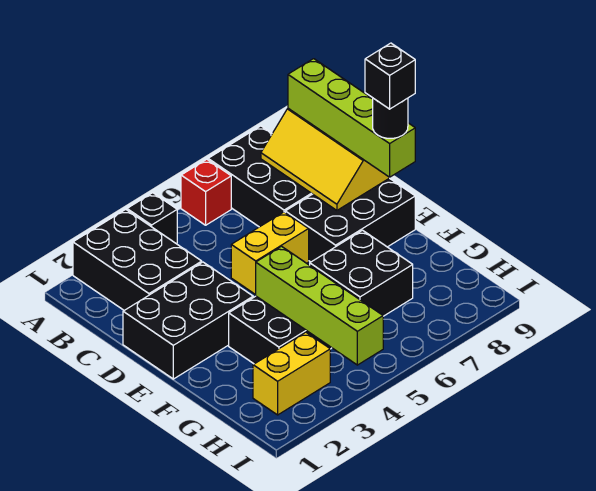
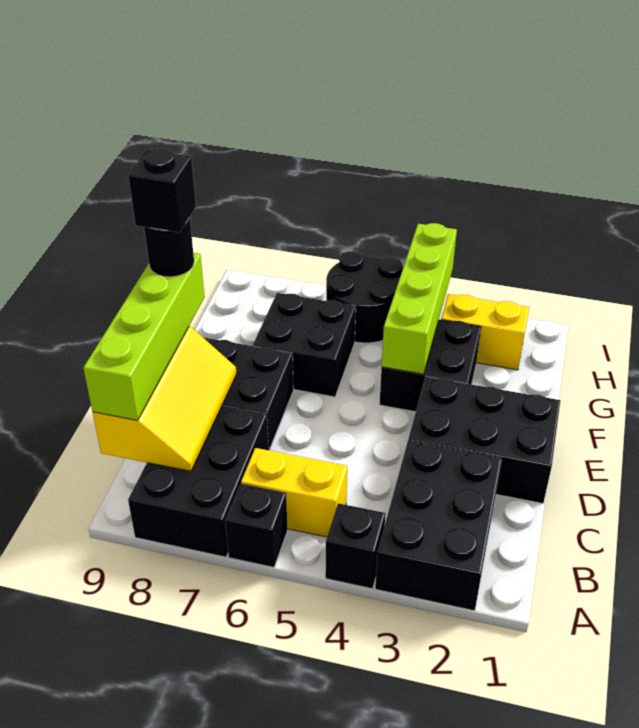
red brick A6 level 1 -> black brick A6 level 1
yellow brick D5:D6 level 1 -> yellow brick B5:B6 level 1
none -> black round brick H5:I6 level 1

